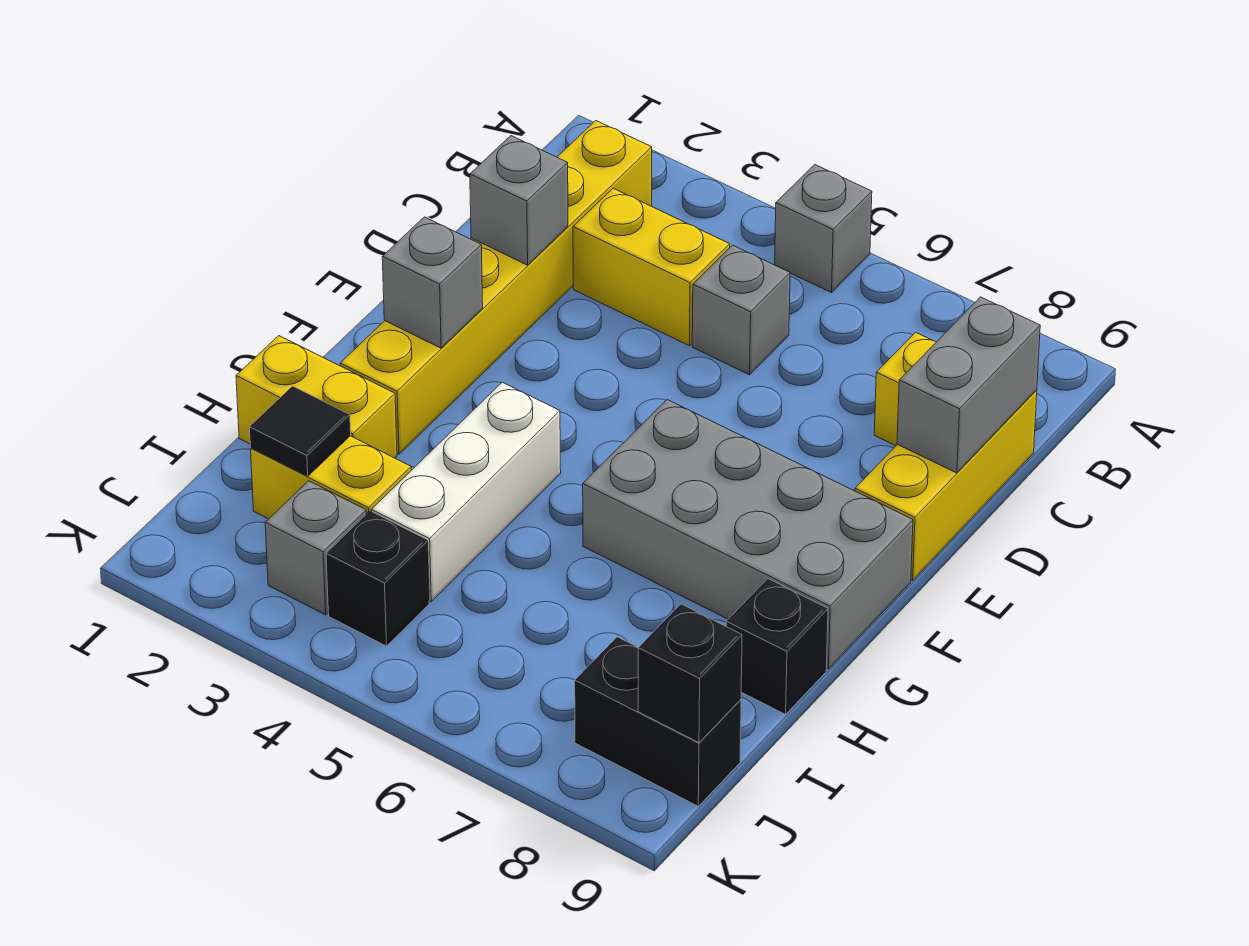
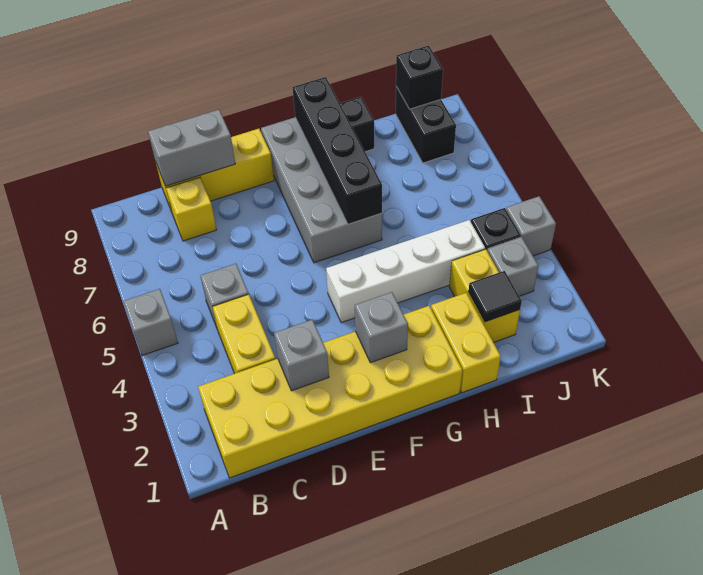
yellow brick B2:G2 level 1 -> yellow brick B1:G2 level 1
white brick G4:I4 level 1 -> white brick F4:I4 level 1
none -> black brick G6:G9 level 2
none -> grey brick K4 level 1

